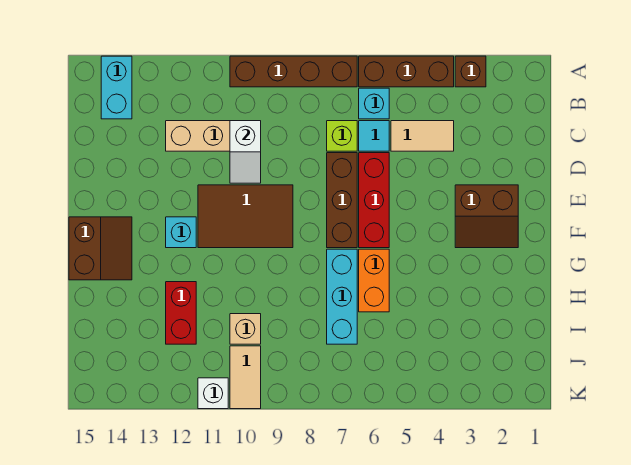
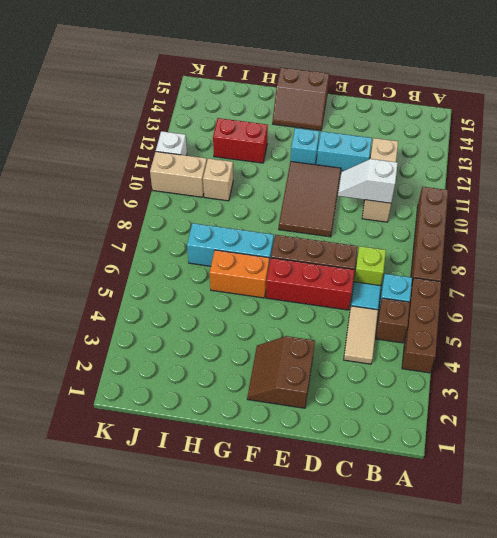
brown brick A3 level 1 -> brown brick B5 level 1
cyan brick A14:B14 level 1 -> cyan brick D12:E12 level 1
tan tile J10:K10 level 1 -> tan brick J10:K10 level 1

